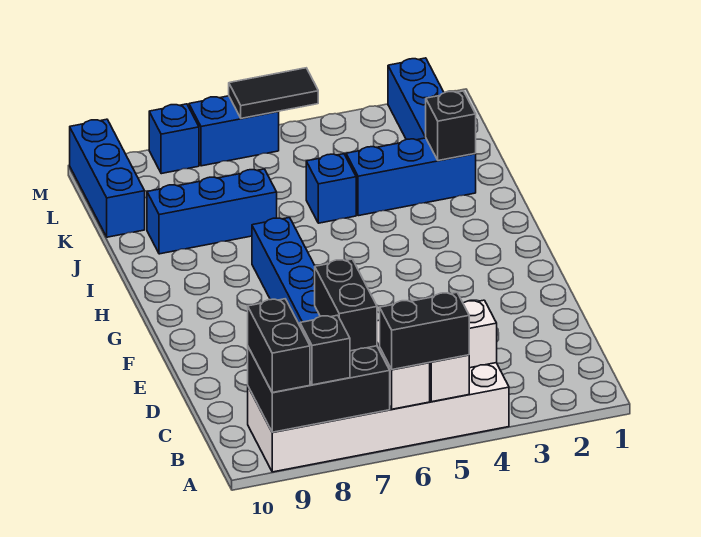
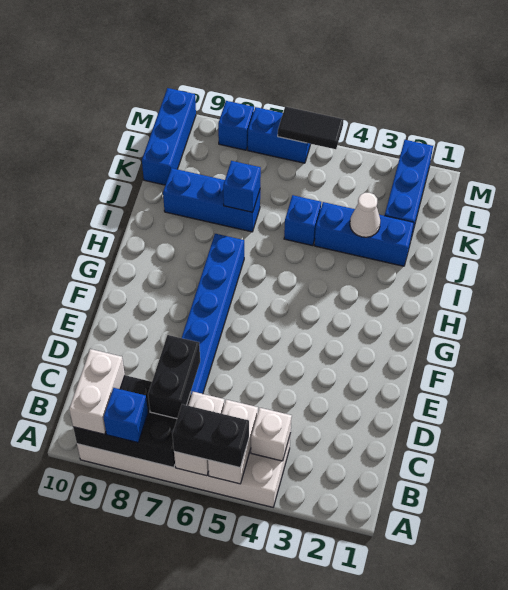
black brick A8 level 3 -> blue brick A8 level 3
black brick A9:B9 level 3 -> white brick A9:B9 level 3
black brick J2 level 2 -> none
none -> white cone J3 level 2
none -> blue brick J7 level 2

